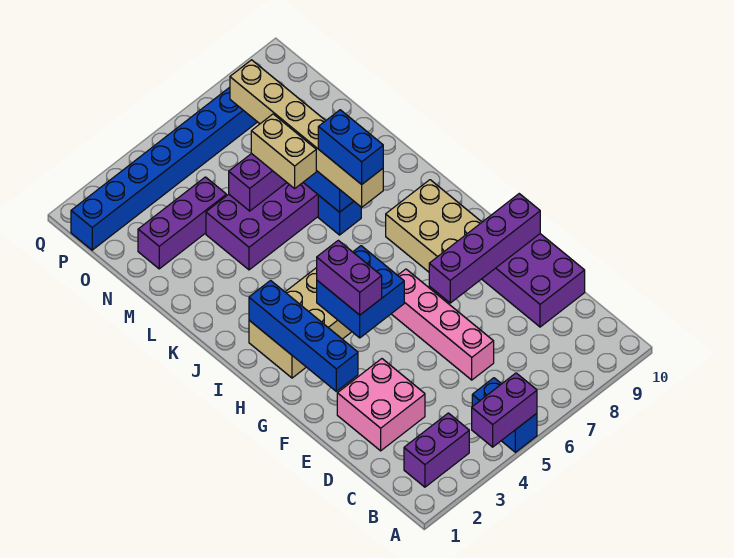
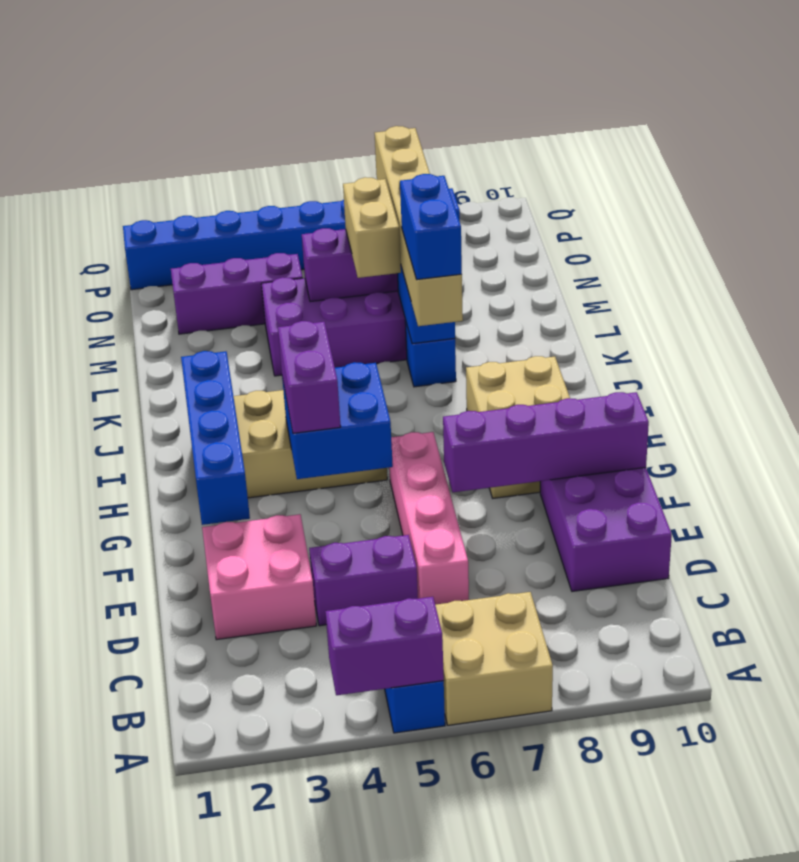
none -> tan brick A6:B7 level 1
purple brick B2:B3 level 1 -> purple brick D4:D5 level 1

